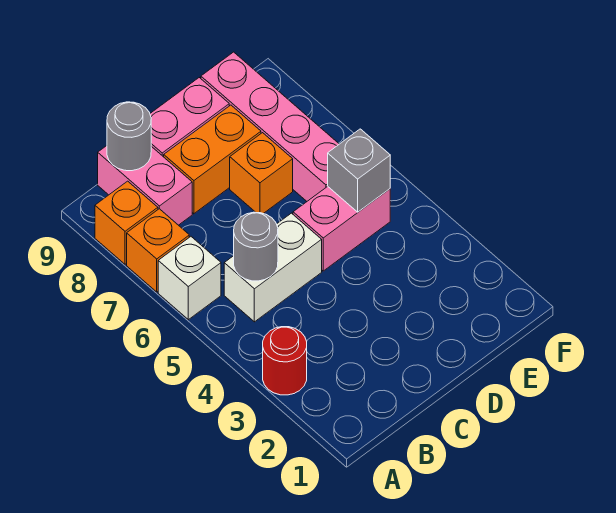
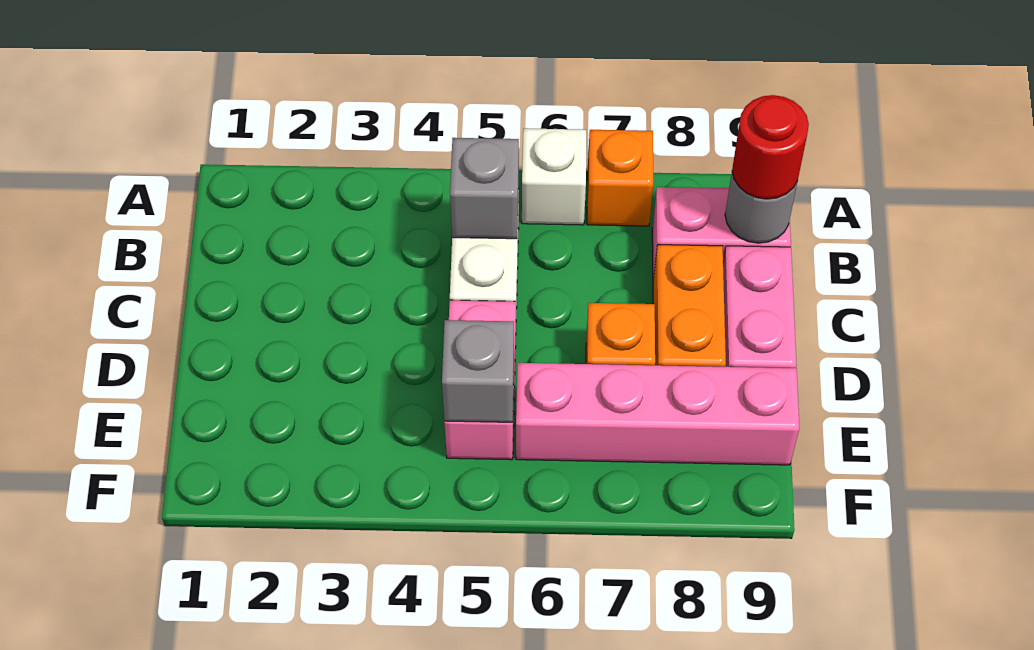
red round brick A3 level 1 -> red round brick B9 level 3
orange brick A8 level 1 -> none
grey round brick B5 level 2 -> grey brick B5 level 2

